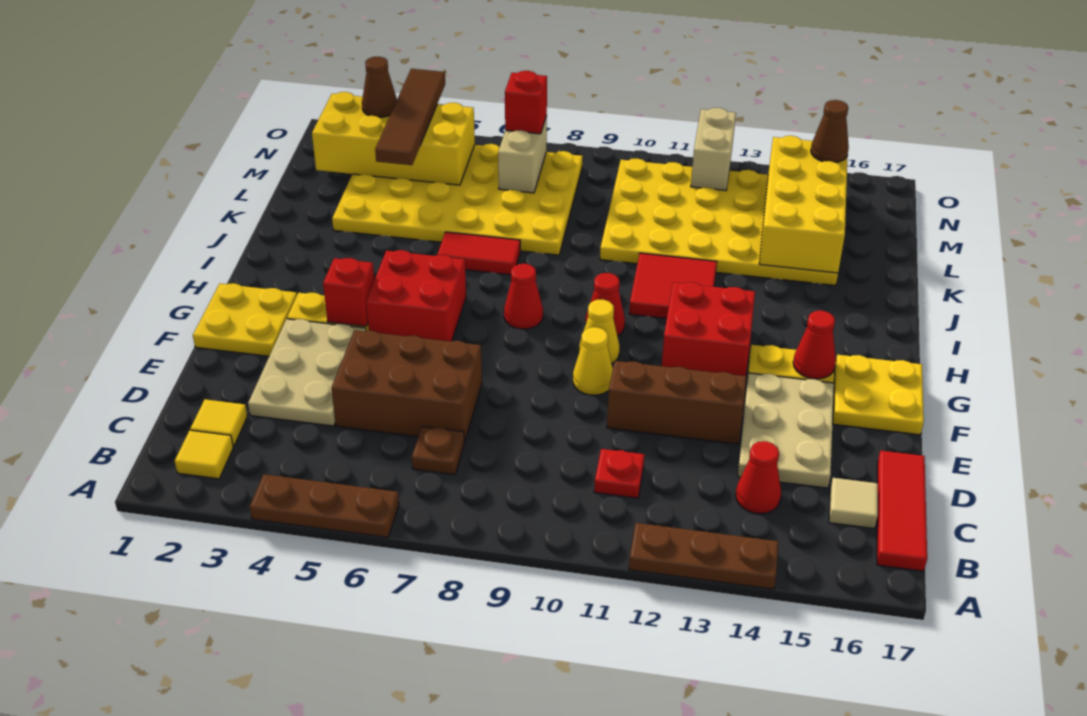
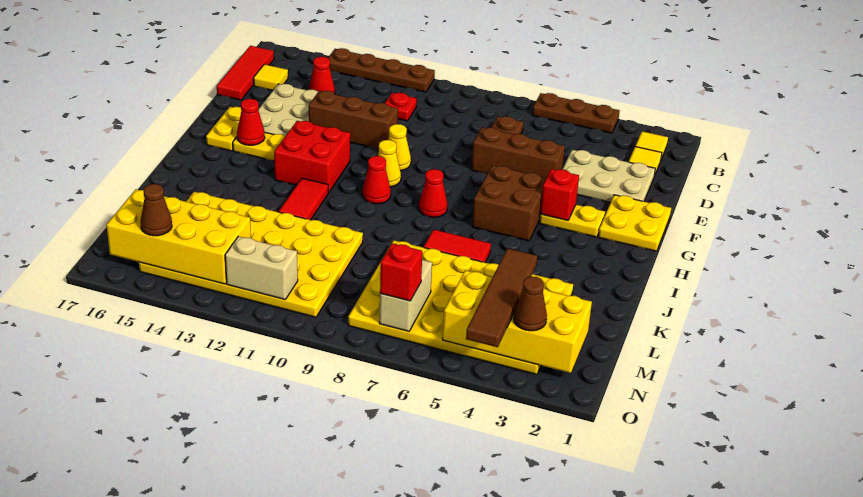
brown plate A12:A14 level 1 -> brown plate A11:A14 level 1
tan tile C16 level 1 -> yellow tile C16 level 1
tan plate D3:F4 level 1 -> tan plate D2:E4 level 1
brown brick D5:E7 level 1 -> brown brick E5:E7 level 1
yellow plate F16:G17 level 1 -> yellow plate F16:G16 level 1
red brick G5:H6 level 1 -> brown brick G5:H6 level 1
red tile I11:J12 level 1 -> red tile I12:J12 level 1
yellow brick K14:N15 level 2 -> yellow brick M13:N16 level 2
tan brick N12:O12 level 2 -> tan brick N11:N12 level 2

